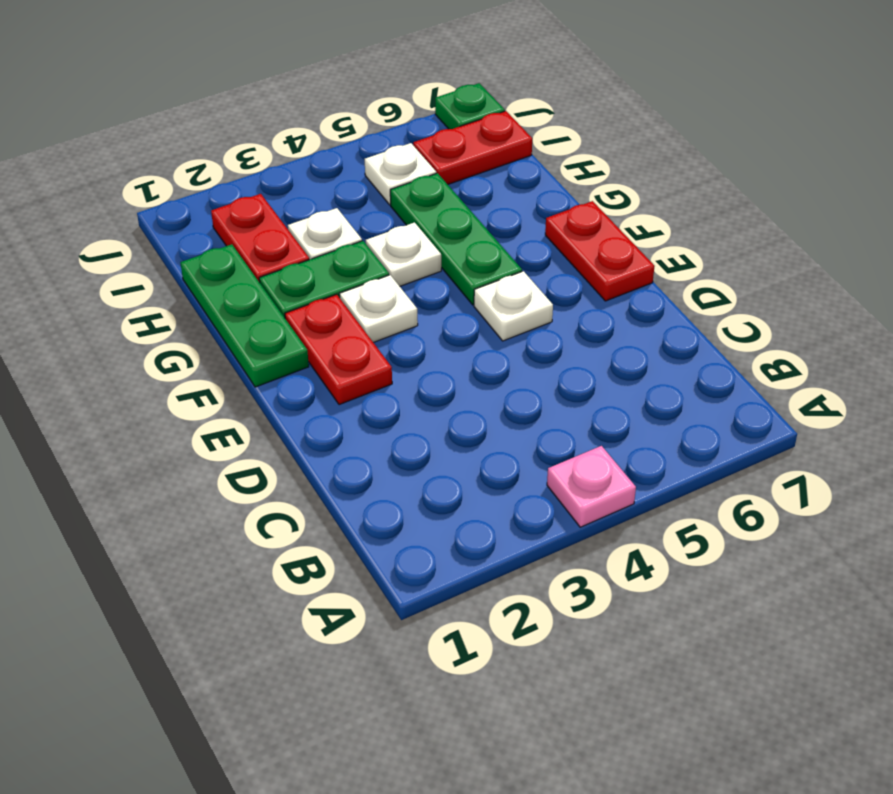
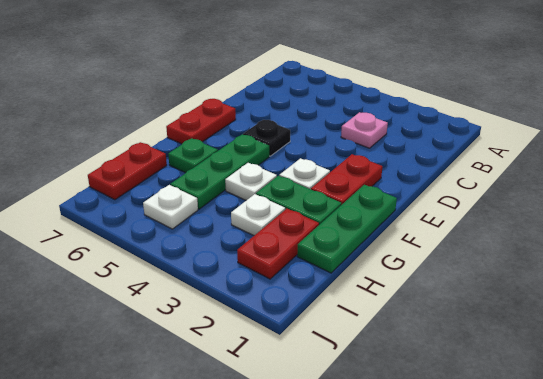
pink plate A4 level 1 -> pink plate C3 level 1
white plate E5 level 1 -> black plate E5 level 1
red plate I6:I7 level 1 -> red plate H7:I7 level 1
green plate J7 level 1 -> green plate G6 level 1

